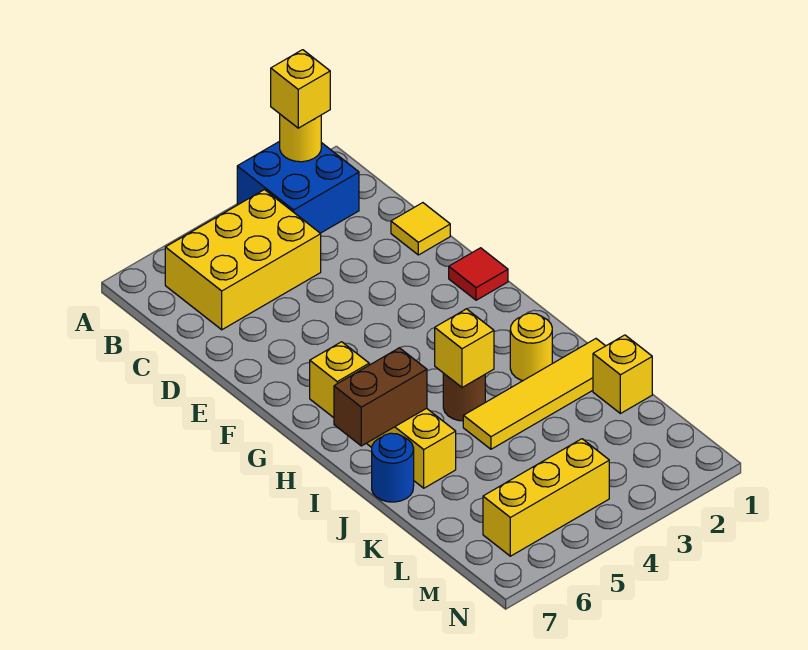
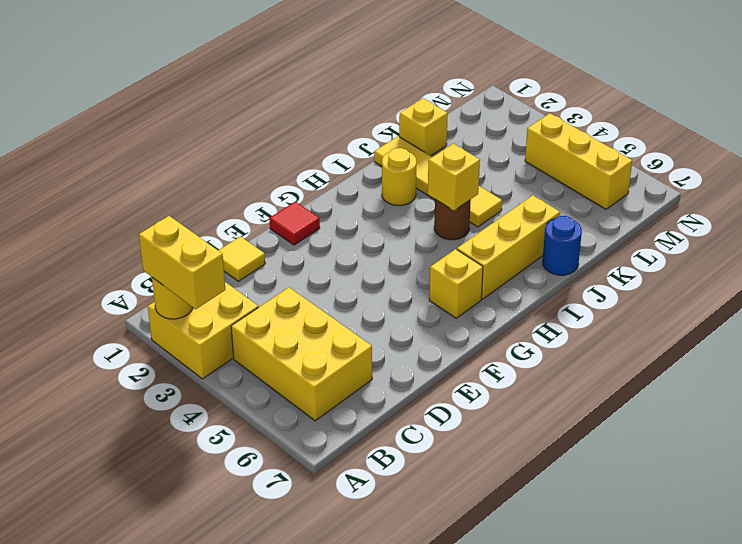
blue brick A2:B3 level 1 -> yellow brick A2:B3 level 1
yellow brick A2 level 3 -> yellow brick A2:A3 level 3
brown brick I6:I7 level 2 -> none

